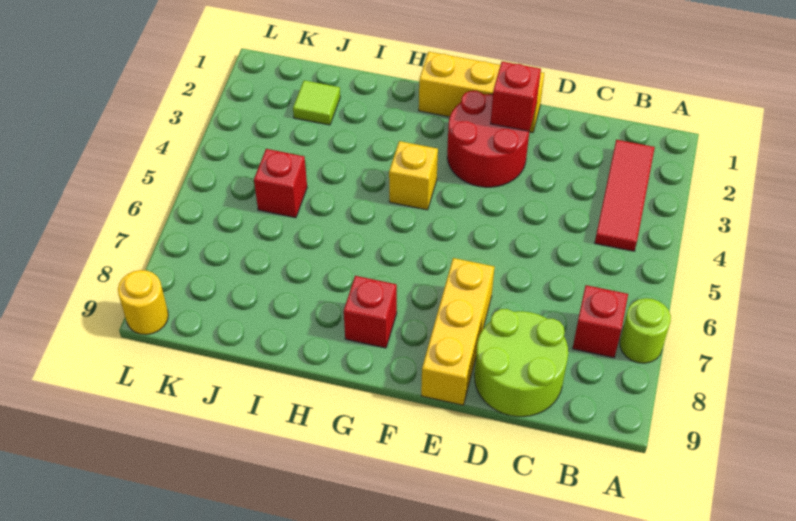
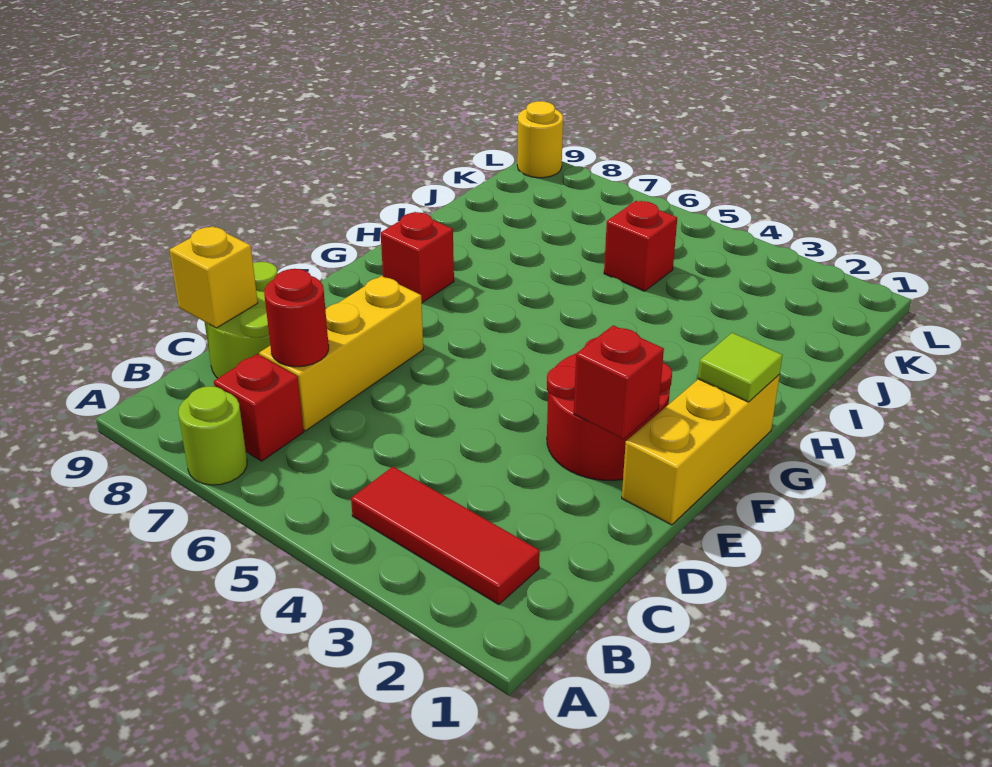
none -> red round brick C7 level 2
yellow brick E7:E9 level 1 -> yellow brick C7:E7 level 1
yellow brick G4 level 1 -> yellow brick C9 level 2
lime tile J2 level 1 -> lime tile G1 level 2

